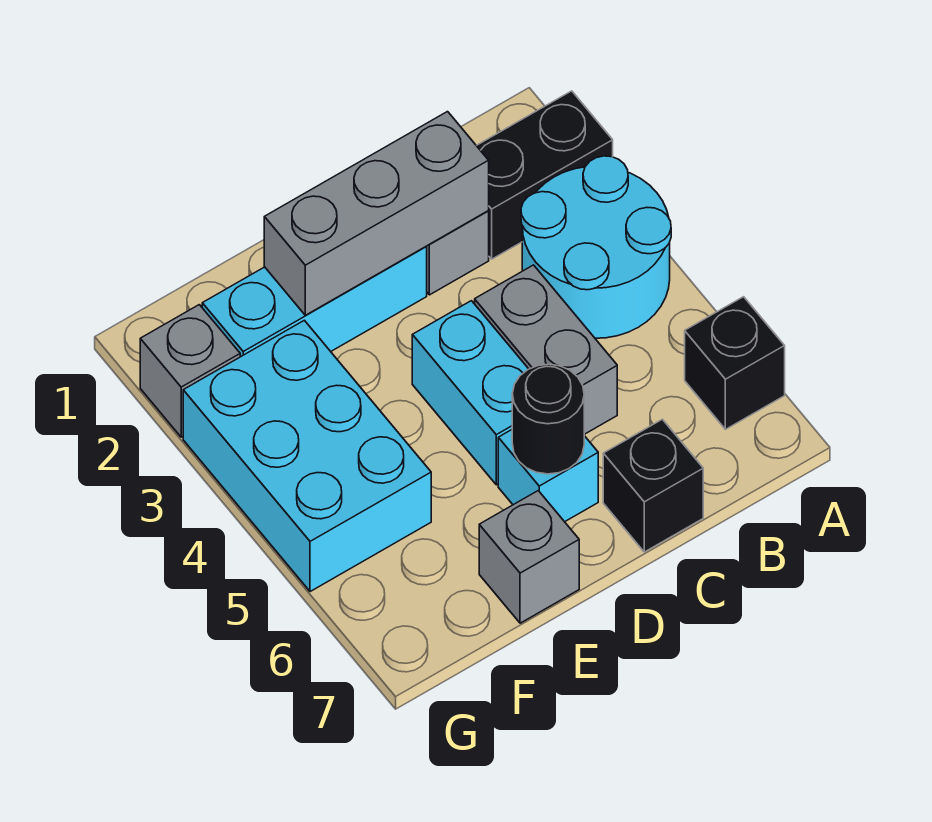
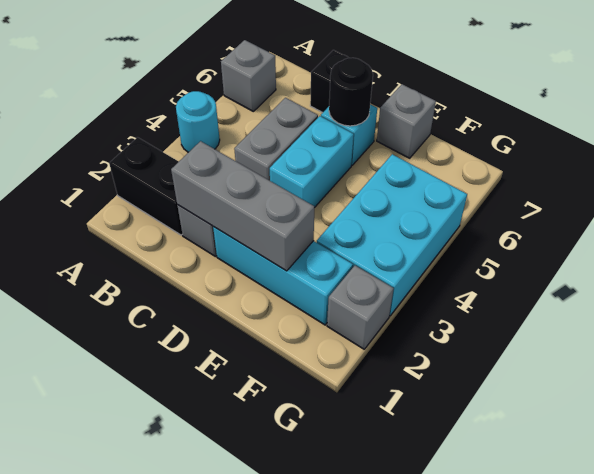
cyan round brick A3:B4 level 1 -> cyan round brick A4 level 1
black brick A6 level 1 -> grey brick A6 level 1

